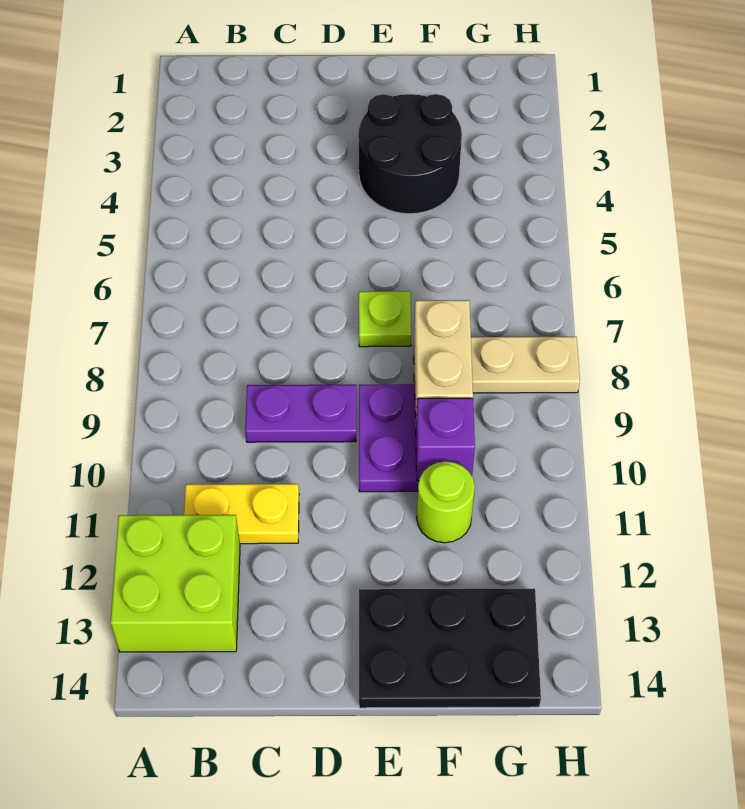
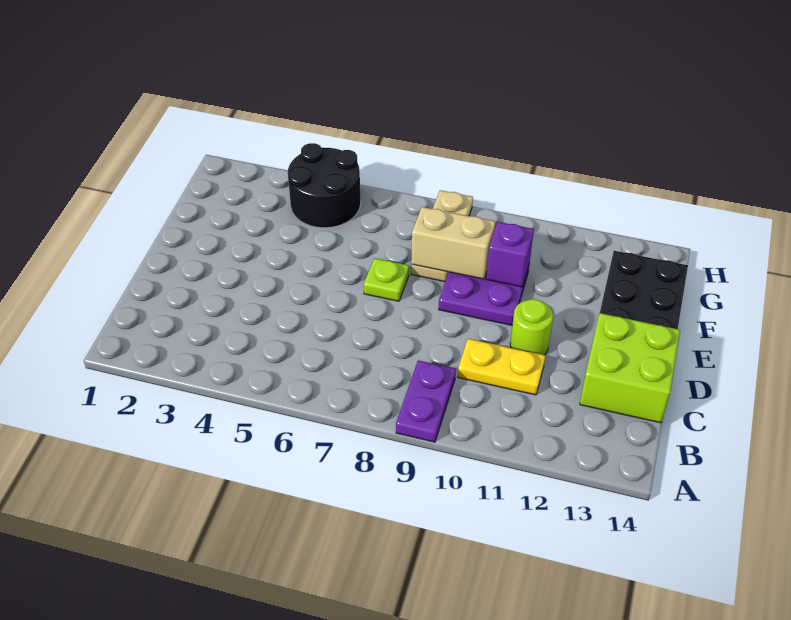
lime brick A12:B13 level 1 -> lime brick C13:D14 level 1
yellow plate B11:C11 level 1 -> yellow plate C10:C11 level 1
purple plate C9:D9 level 1 -> purple plate A9:B9 level 1
black round brick E3:F4 level 1 -> black round brick G4:H5 level 1
lime round brick F11 level 1 -> lime round brick D11 level 1

